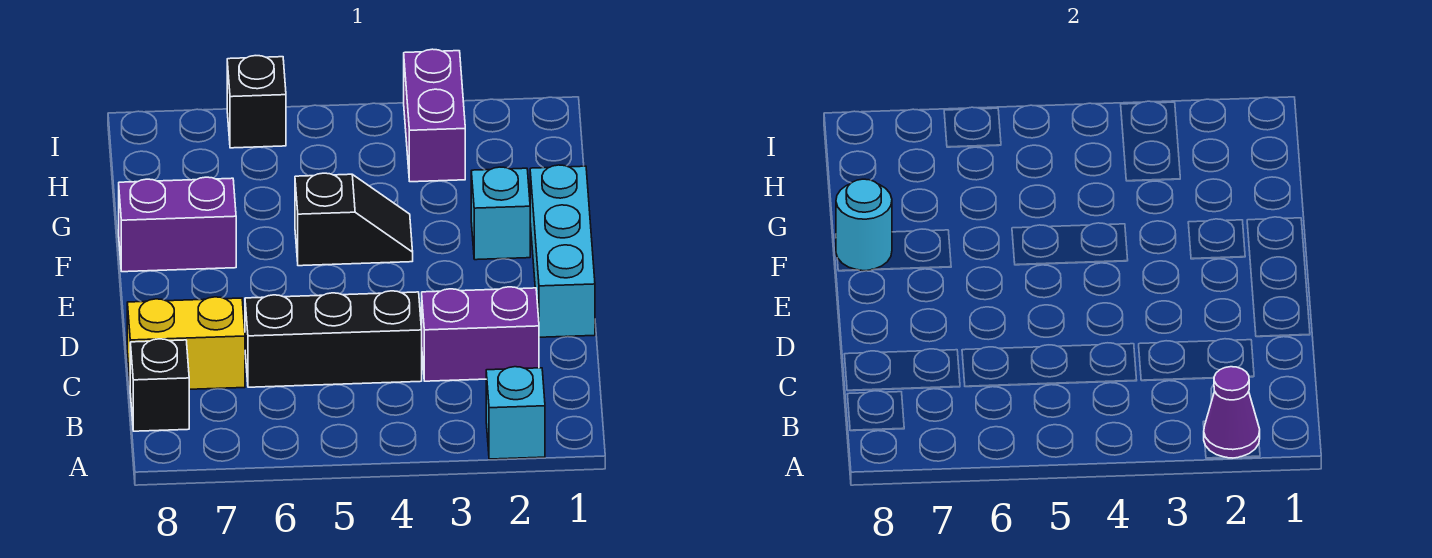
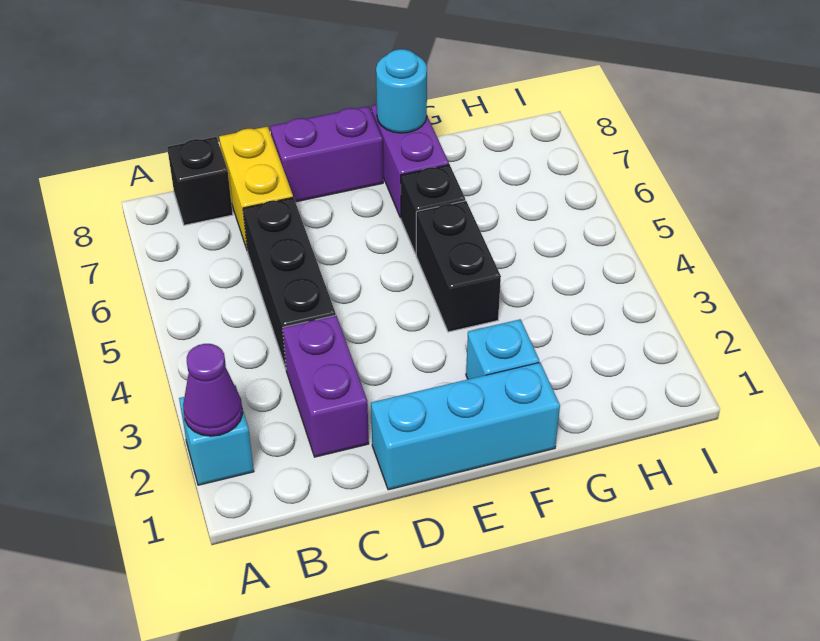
black slope F4:F5 level 1 top 5 -> black brick F4:F5 level 1
purple brick H3:I3 level 1 -> purple brick D8:E8 level 1
black brick I6 level 1 -> black brick F6 level 1

